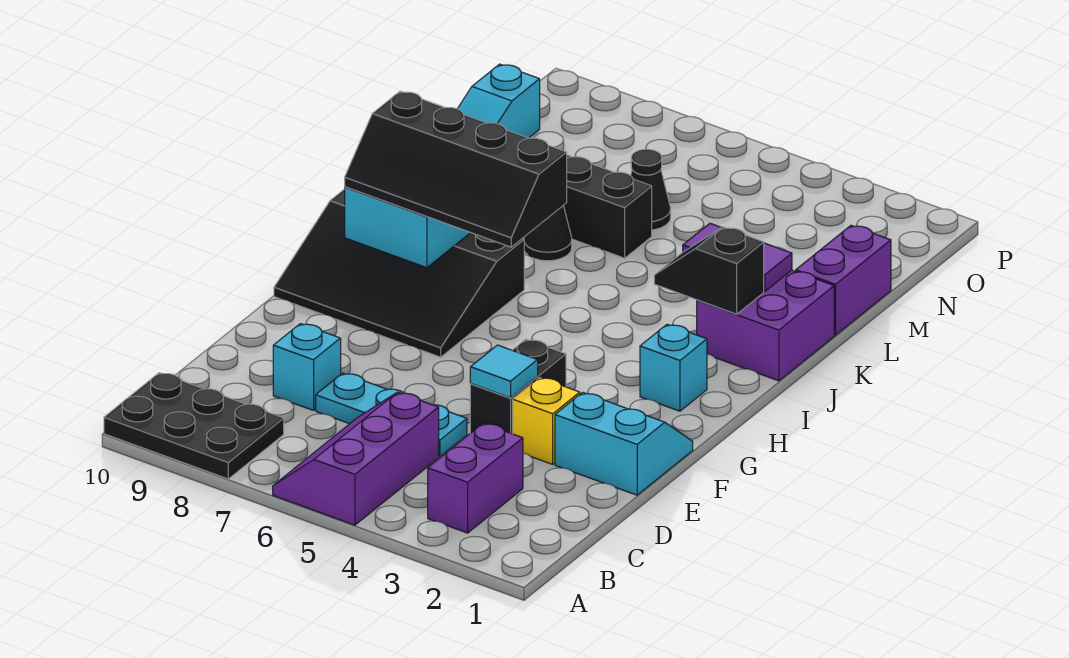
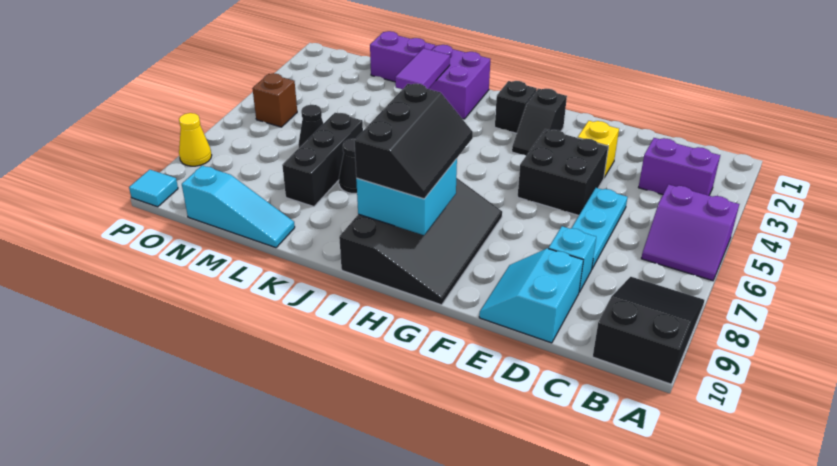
purple slope A5:C6 level 1 top 5 -> purple slope A5:B6 level 1 top 5
black plate A8:B10 level 1 -> black slope A8:B10 level 1 top 10
cyan slope E1:F2 level 1 top E -> cyan slope D9:E10 level 1 top D
black brick E4:F4 level 1 -> black brick E4:F5 level 1
cyan tile E4 level 2 -> cyan tile P10 level 1
cyan brick H2 level 1 -> black brick H2 level 1
black slope H6:I9 level 3 top I -> black slope H7:I9 level 3 top I
black slope J2:J3 level 2 top 2 -> black slope G2:G3 level 1 top 2
none -> brown brick O5 level 1
none -> yellow cone P8 level 1

